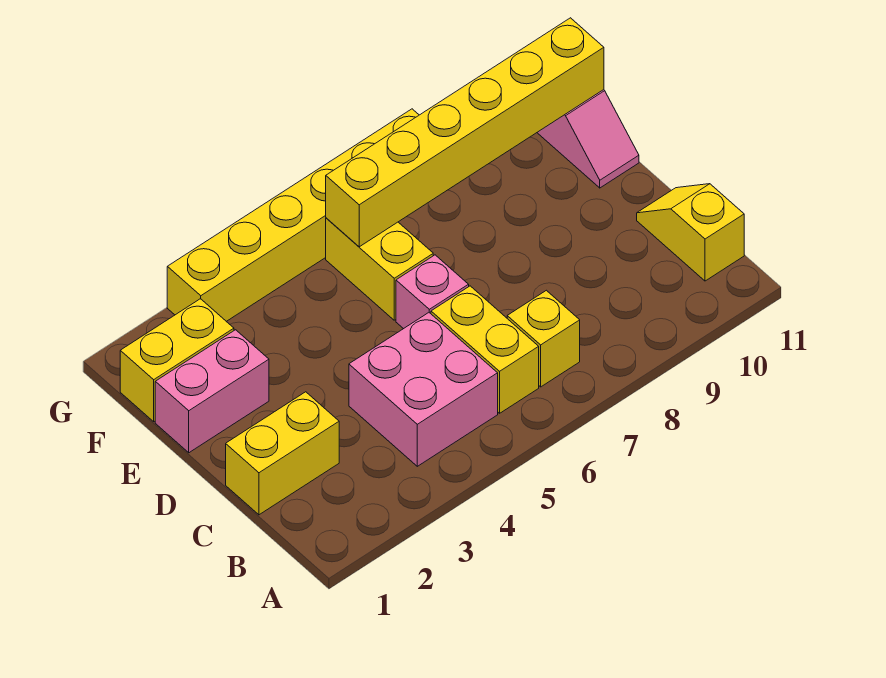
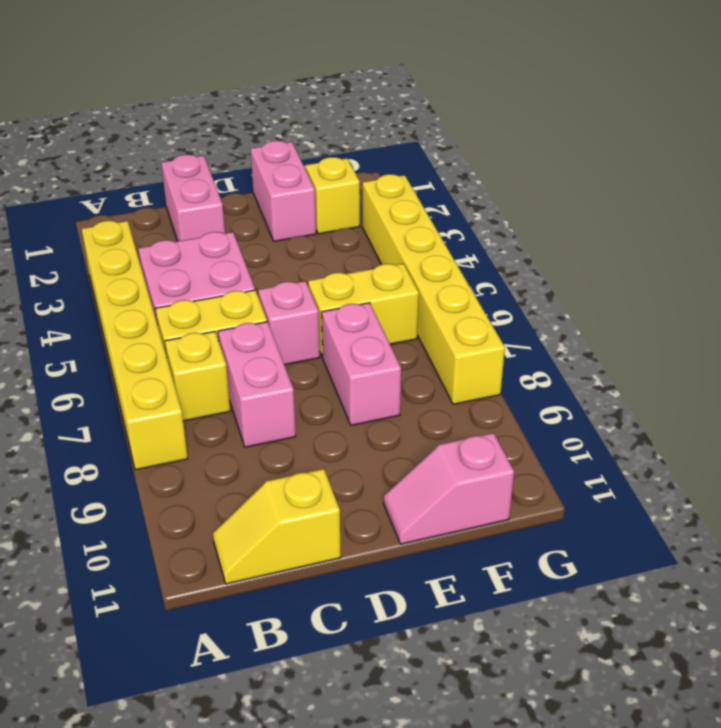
yellow slope B11:C11 level 1 top B -> yellow slope B11:C11 level 1 top C
yellow brick C1:C2 level 1 -> pink brick C1:C2 level 1
none -> pink brick C7:C8 level 1
none -> pink brick E7:E8 level 1
yellow brick F1:F2 level 1 -> yellow brick F2 level 1
yellow brick F6:F11 level 2 -> yellow brick A3:A8 level 1

